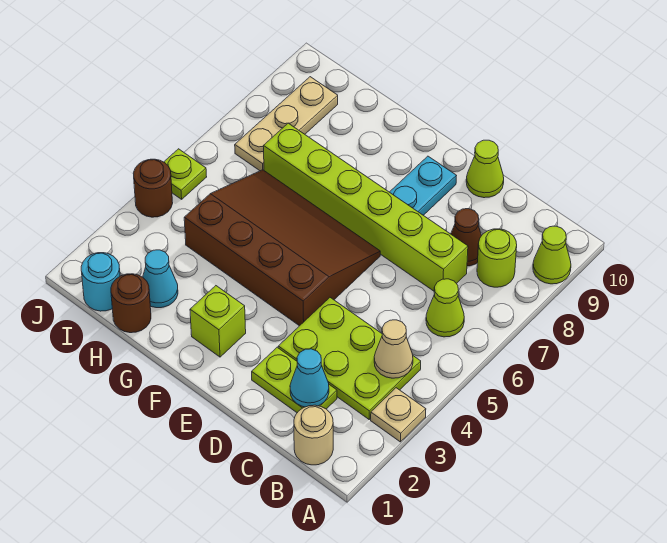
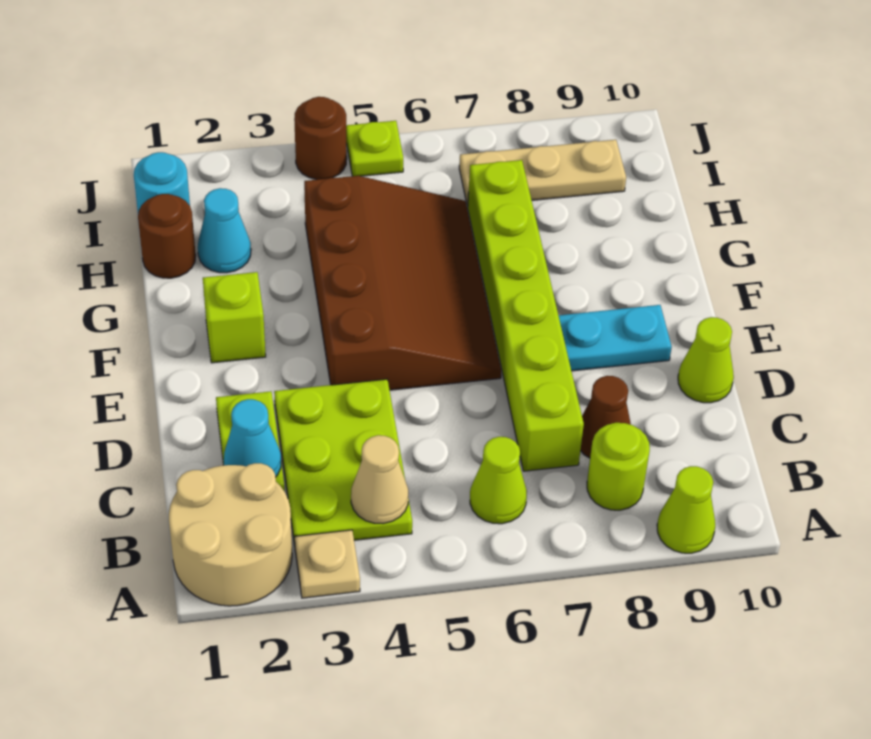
tan round brick B1 level 1 -> tan round brick A1:B2 level 1

